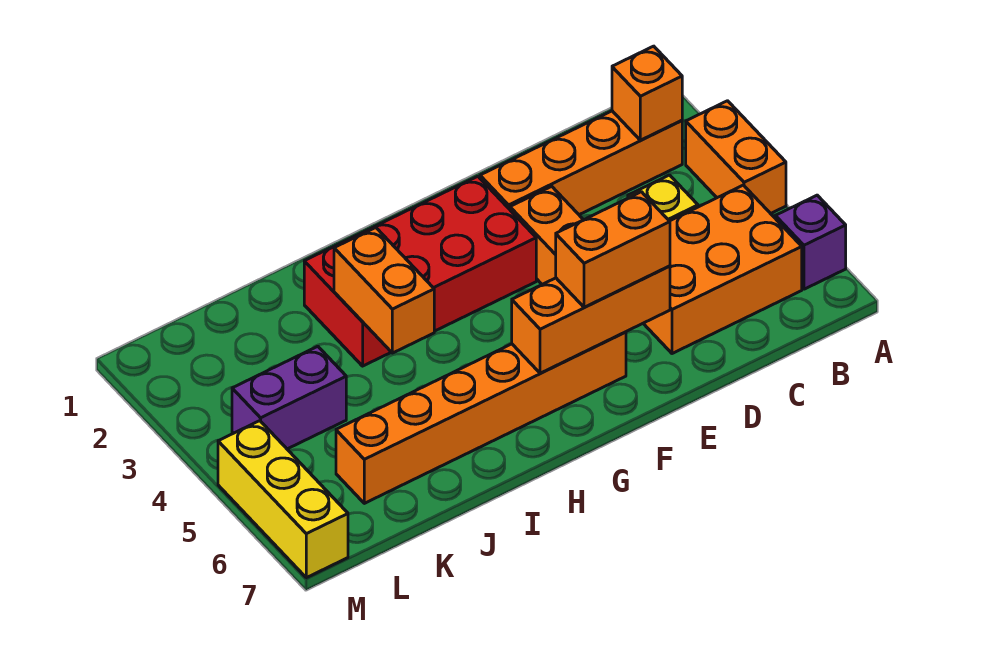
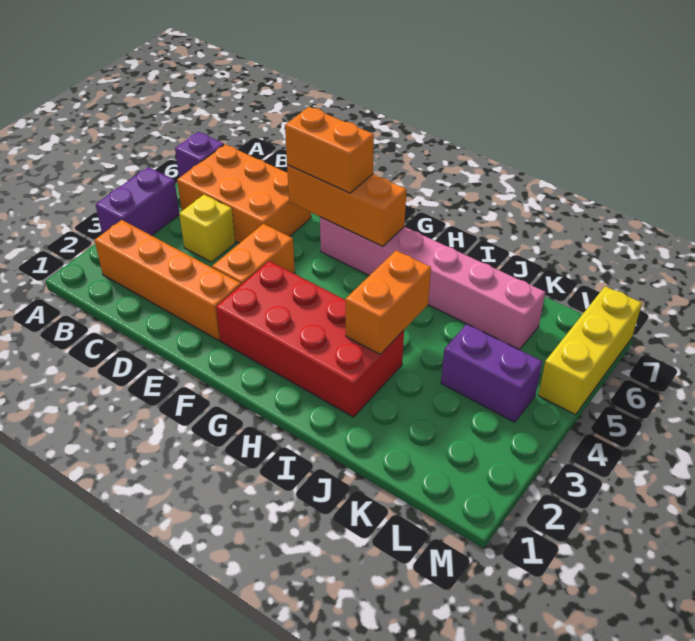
orange brick A3:A4 level 1 -> purple brick A3:A4 level 1
orange brick B2 level 2 -> none
orange brick F6:K6 level 1 -> pink brick F6:K6 level 1

